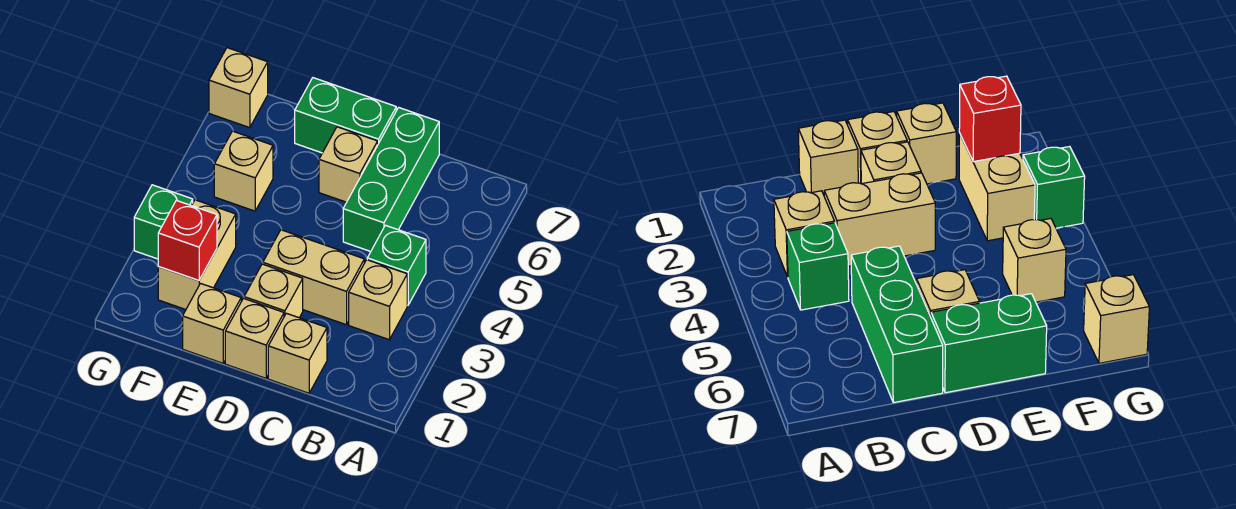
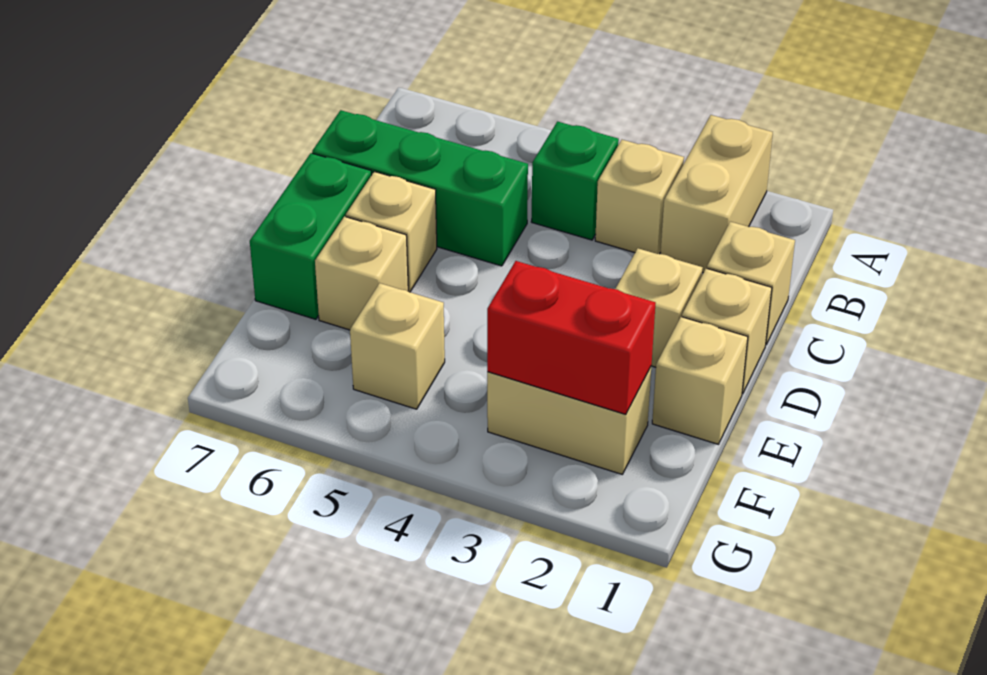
tan brick C3:D3 level 1 -> tan brick A2:B2 level 1
red brick F2 level 2 -> red brick F2:F3 level 2
green brick G3 level 1 -> none
tan brick G7 level 1 -> tan brick E6 level 1

